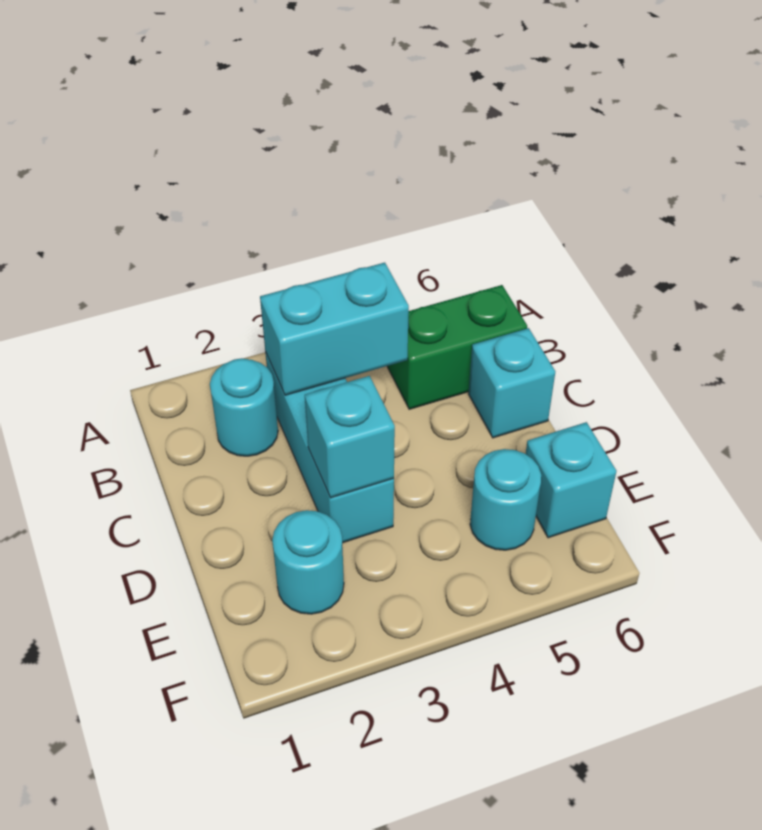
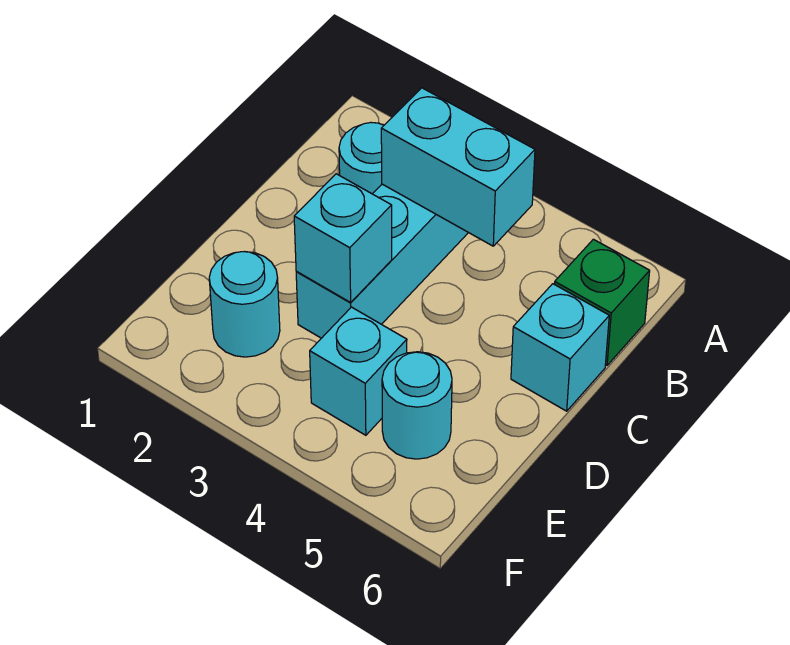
green brick B5:B6 level 1 -> green brick B6 level 1
cyan brick E6 level 1 -> cyan brick E4 level 1

